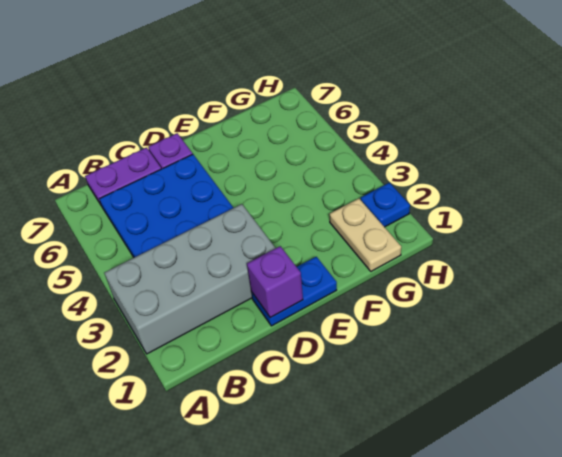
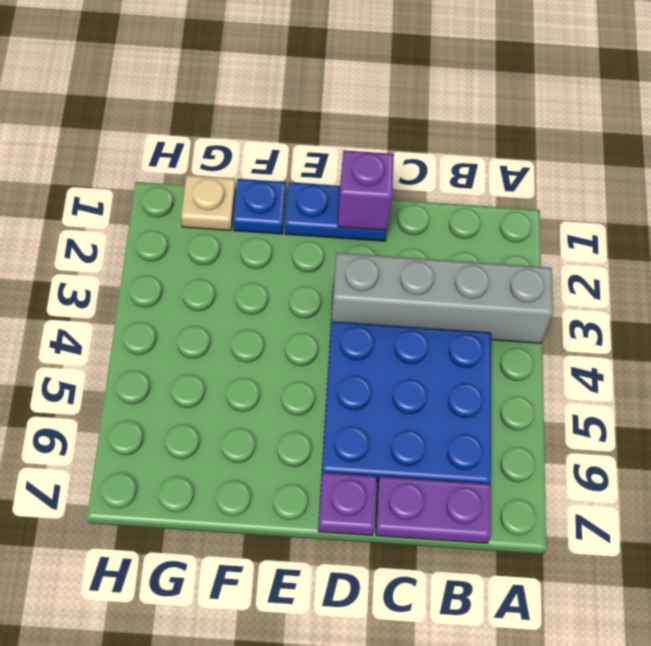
grey brick A2:D3 level 1 -> grey brick A3:D3 level 1
tan plate G1:G2 level 1 -> tan plate G1 level 1
blue plate H2 level 1 -> blue plate F1 level 1

